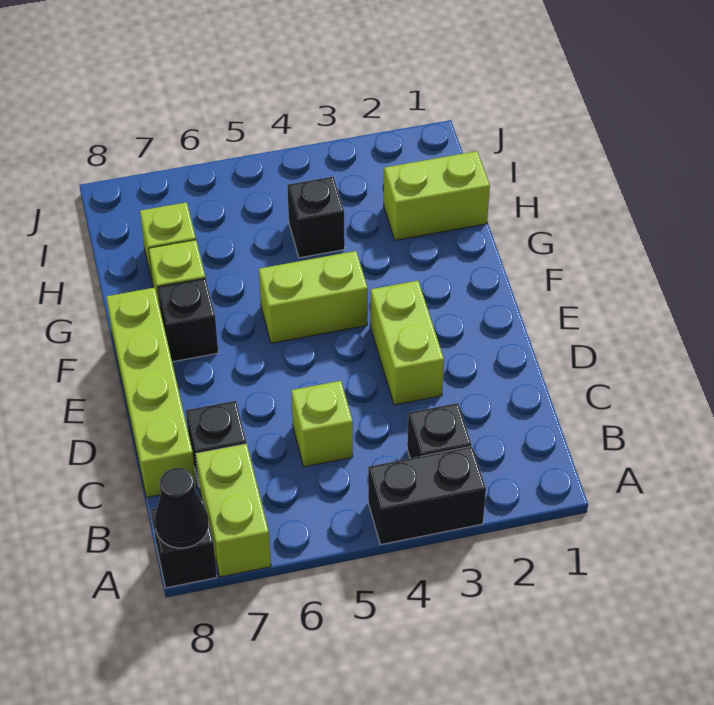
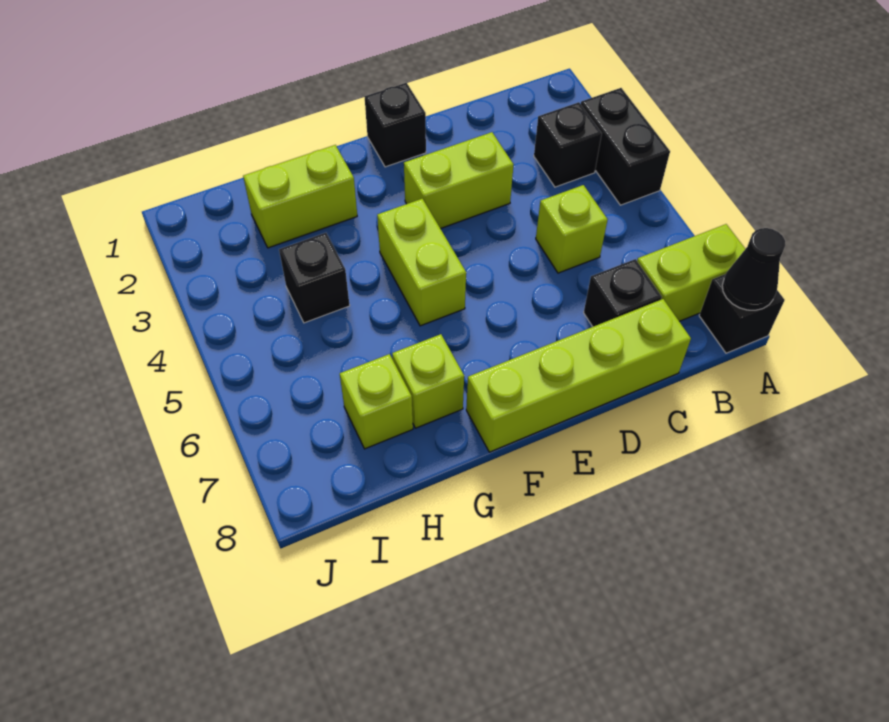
black brick F7 level 1 -> black brick E1 level 1
lime brick H1:H2 level 1 -> lime brick G2:H2 level 1

